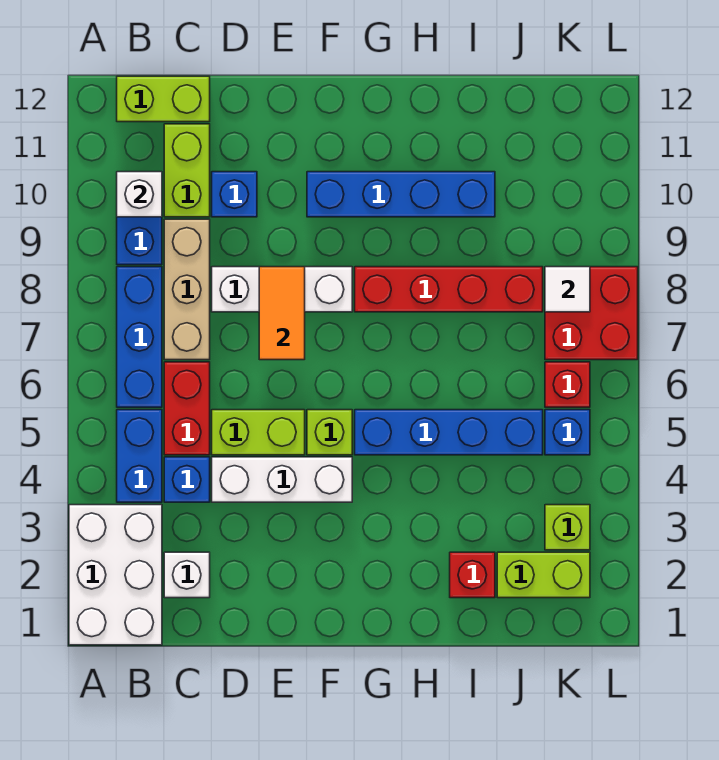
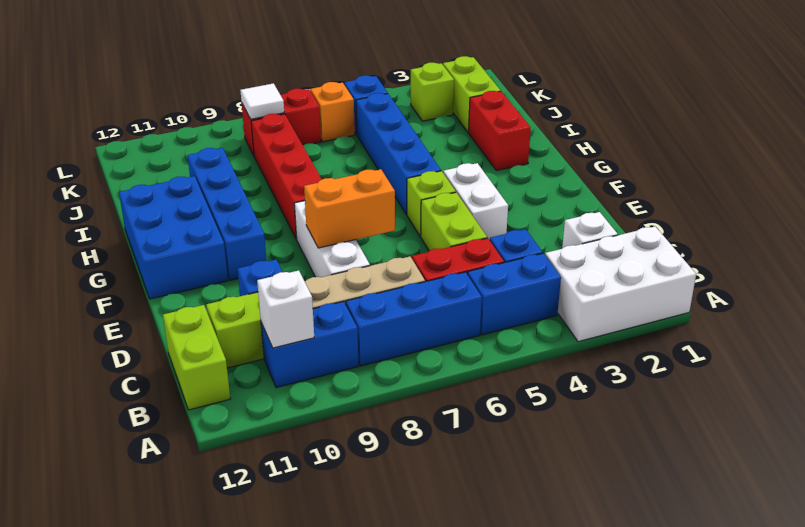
white brick D4:F4 level 1 -> white brick E4:F4 level 1
orange tile E7:E8 level 2 -> orange brick E7:E8 level 2
none -> blue brick F11:H12 level 1
red brick I2 level 1 -> red brick H2:I2 level 1
red brick K6 level 1 -> orange brick K6 level 1
red brick K7:L8 level 1 -> red brick K7:K8 level 1

